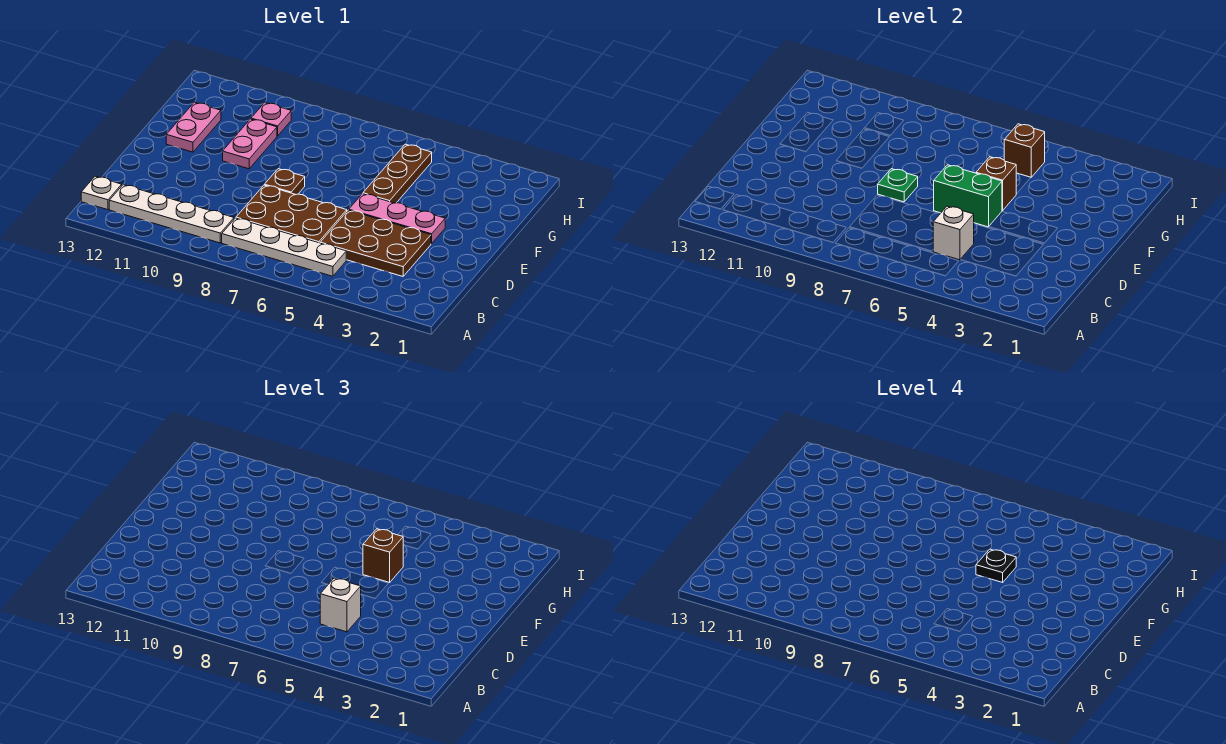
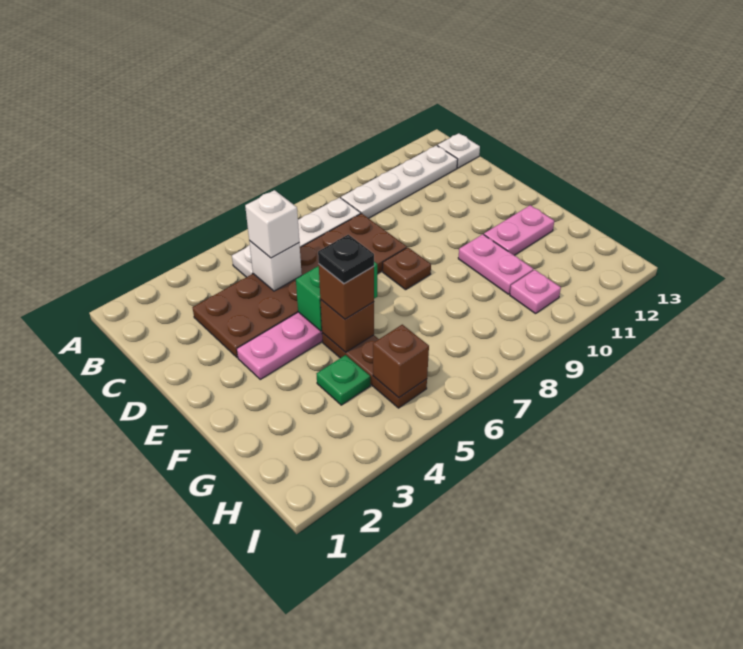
green plate E8 level 2 -> green plate G4 level 1
pink plate F12:G12 level 1 -> pink plate F11:F12 level 1

